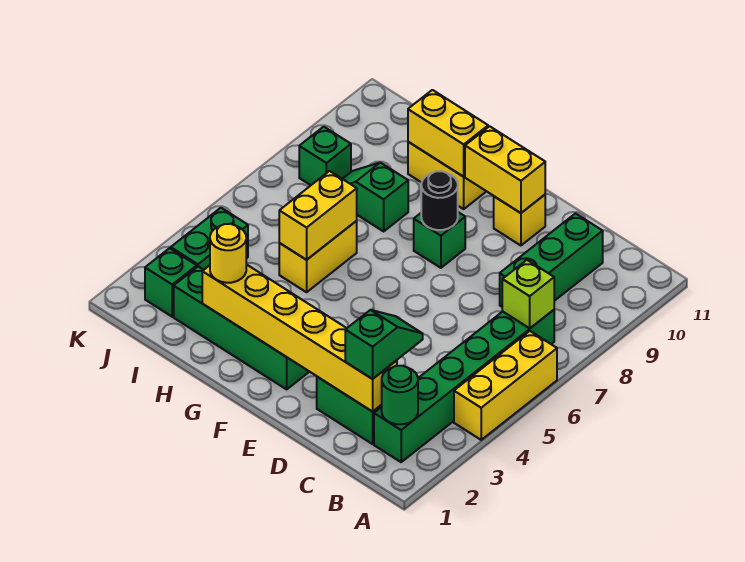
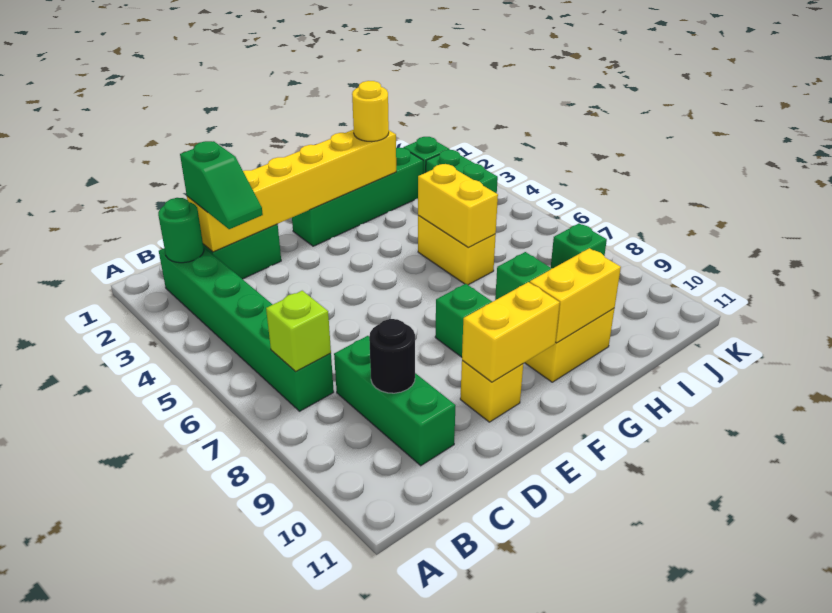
yellow brick A4:A6 level 1 -> none
black round brick F8 level 2 -> black round brick C9 level 2

